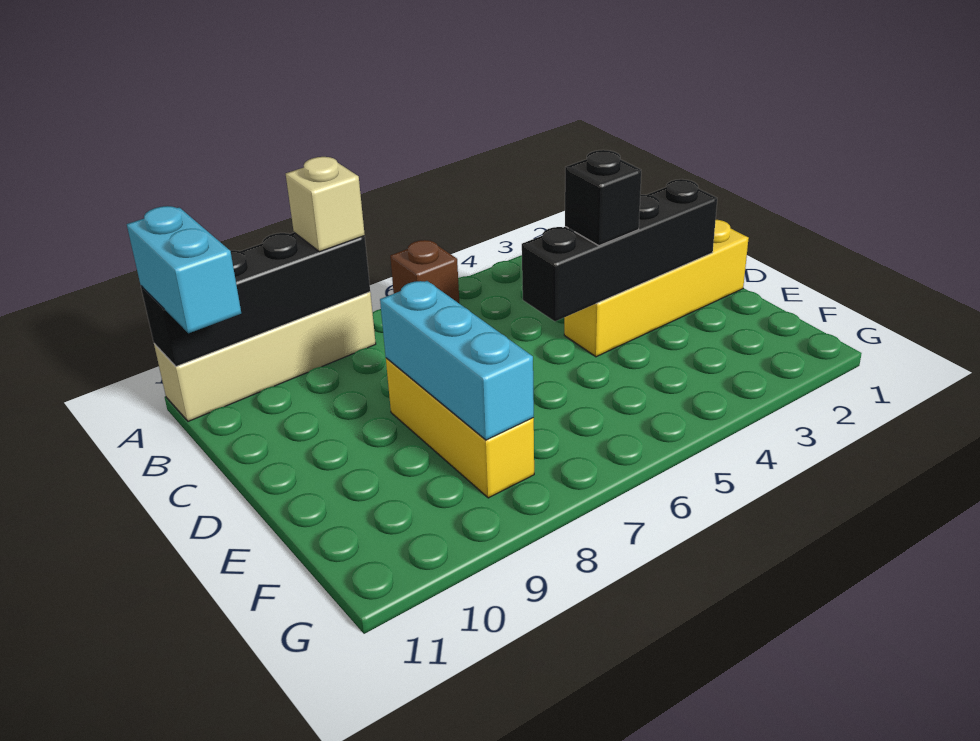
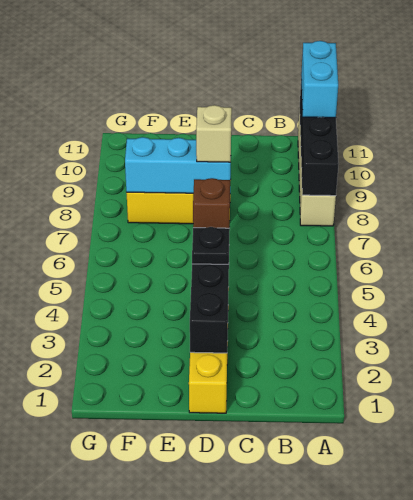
brown brick A6 level 1 -> brown brick D5 level 3
tan brick A8 level 3 -> tan brick D8 level 3
cyan brick A11:B11 level 3 -> cyan brick A10:A11 level 3
black brick D4 level 3 -> black plate D4 level 3

